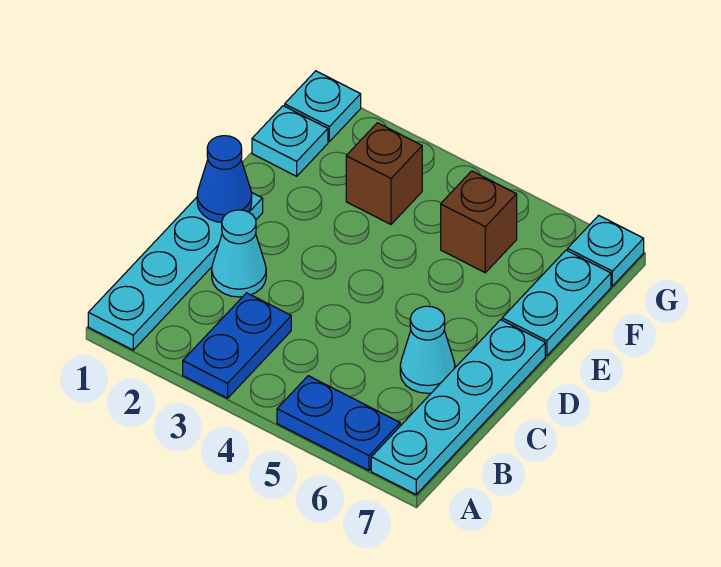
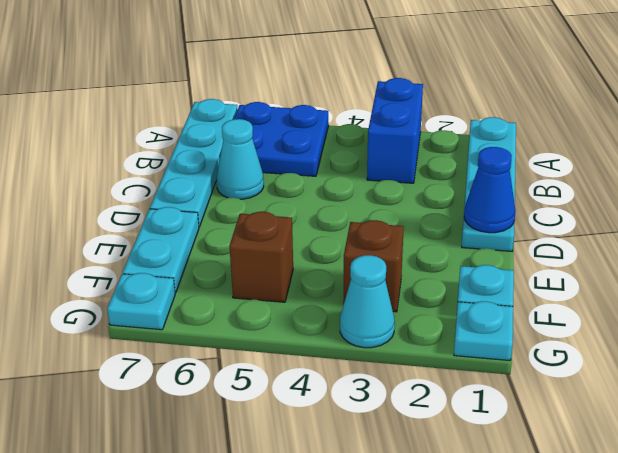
blue plate A3:B3 level 1 -> blue brick A3:B3 level 1
blue plate A5:A6 level 1 -> blue plate A5:B6 level 1
cyan cone C2 level 1 -> cyan cone G3 level 1

